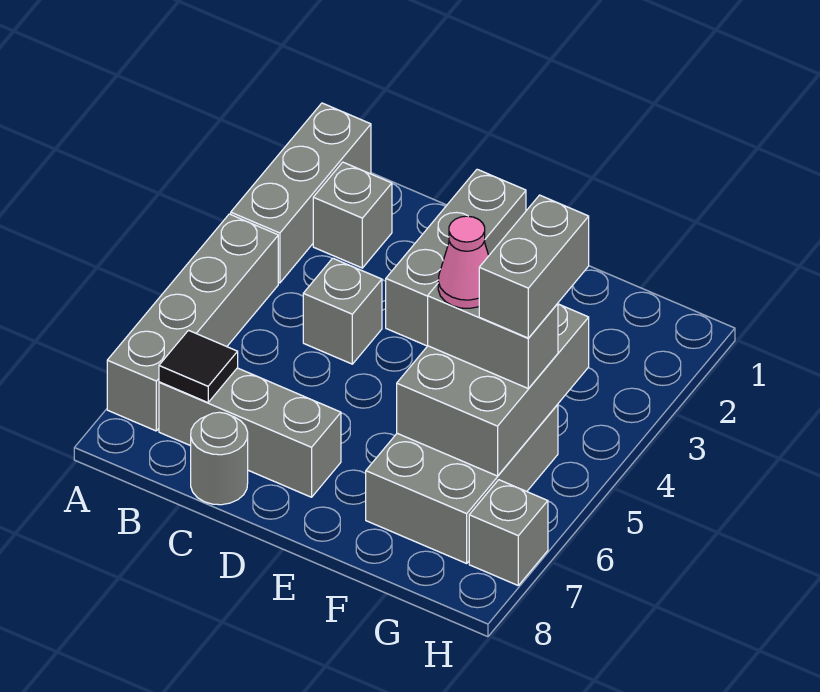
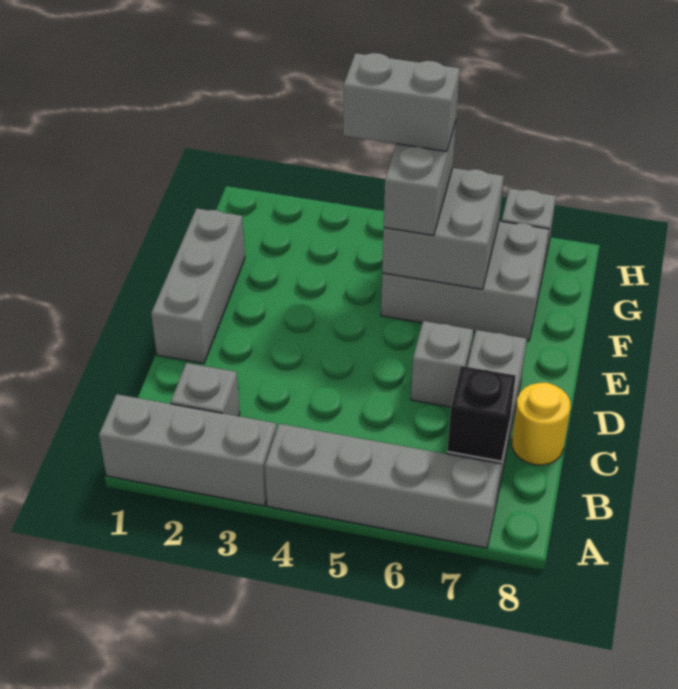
black tile B7 level 2 -> black brick B7 level 2
grey brick C4 level 1 -> grey brick D6 level 1
grey round brick C8 level 1 -> yellow round brick C8 level 1
grey brick D1:D3 level 1 -> grey brick D1:F1 level 1
grey brick F4:G6 level 2 -> grey brick F5:G6 level 2
pink cone F5 level 4 -> none

